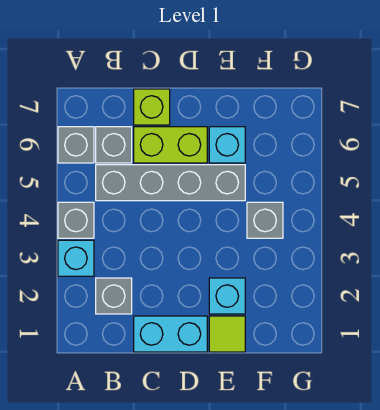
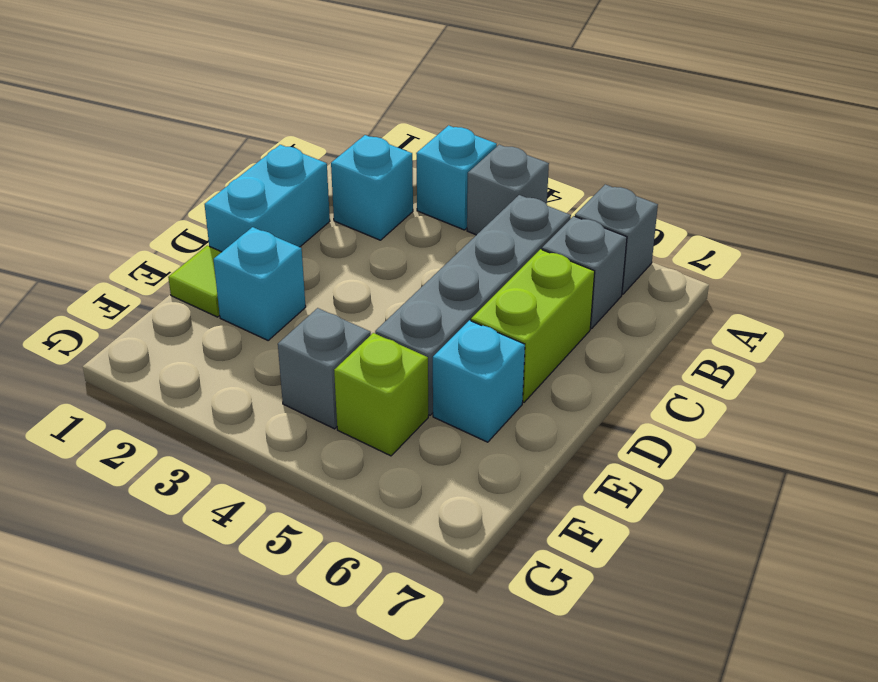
grey brick B2 level 1 -> cyan brick B2 level 1
lime brick C7 level 1 -> lime brick F5 level 1

